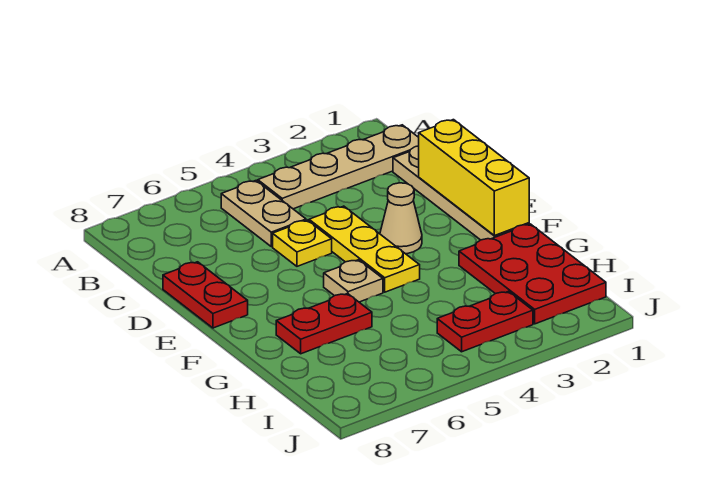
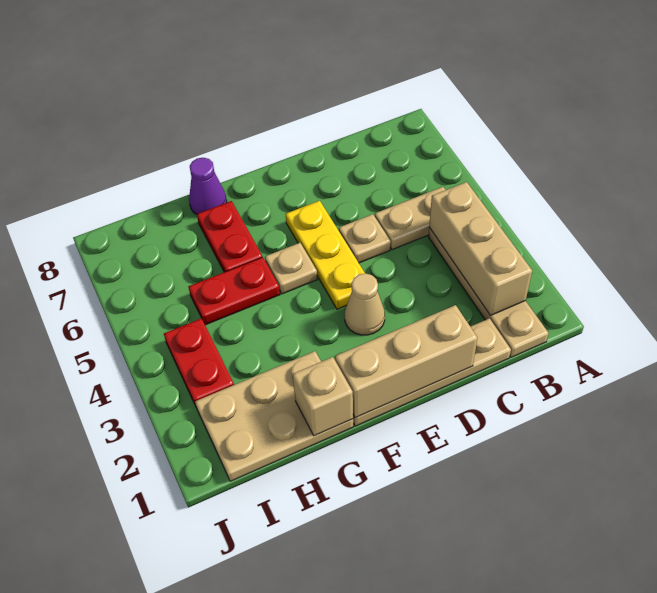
none -> tan brick B2:B4 level 2
yellow brick D1:F1 level 2 -> tan brick D1:F1 level 2
yellow plate D4:F4 level 1 -> yellow plate E4:E6 level 1
yellow plate D5 level 1 -> tan plate D5 level 1
red plate D8:E8 level 1 -> red plate G5:H5 level 1
red plate G1:I2 level 1 -> tan plate G1:I2 level 1
none -> tan brick G1 level 2
none -> purple cone G8 level 1

